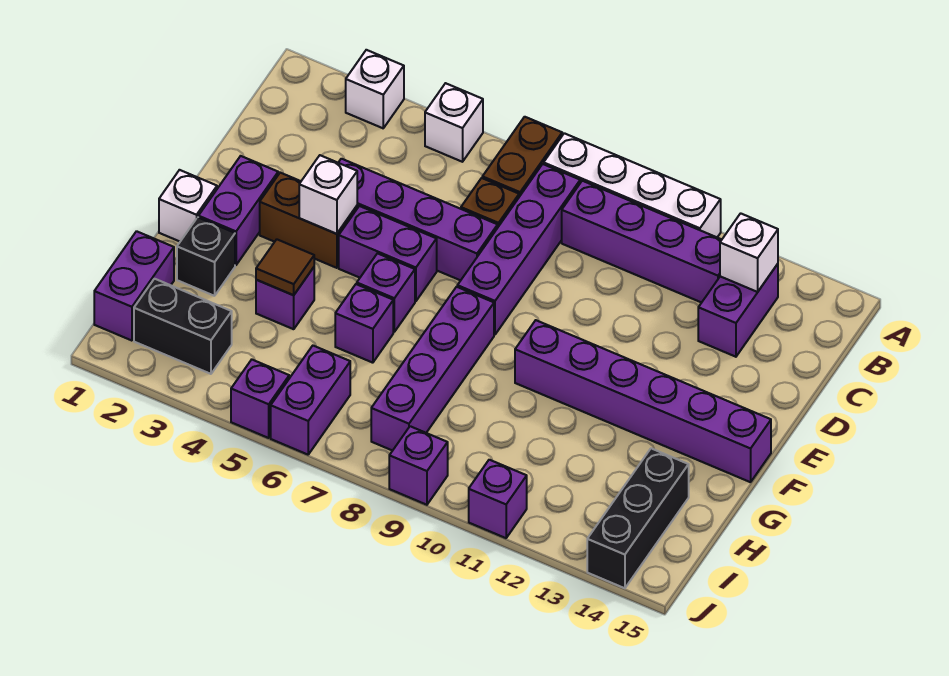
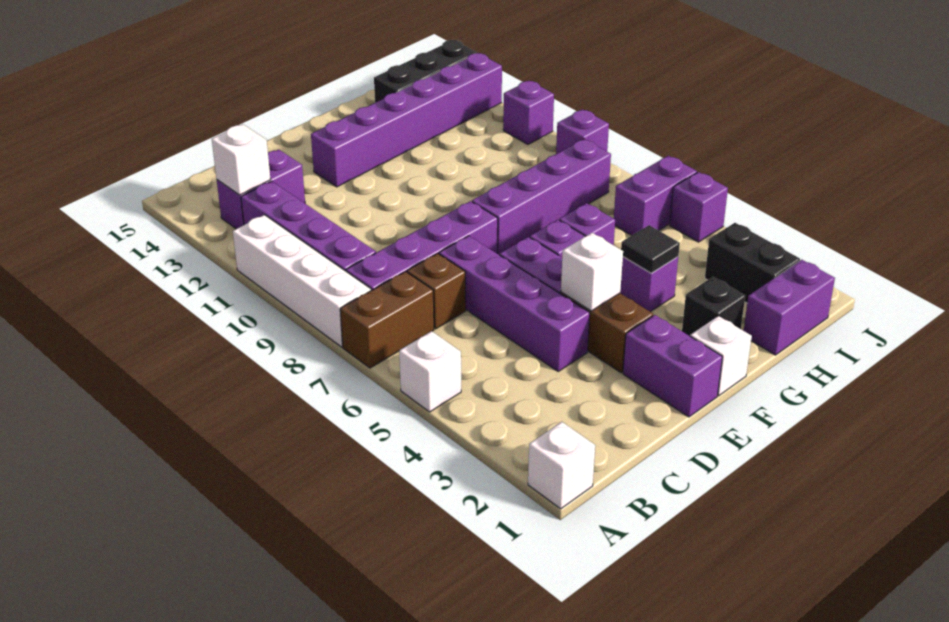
white brick A3 level 1 -> white brick A1 level 1
purple brick E2:F2 level 1 -> purple brick E1:E2 level 1
purple brick F10:F15 level 1 -> purple brick E13:J13 level 1
brown tile G4 level 2 -> black tile G4 level 2

